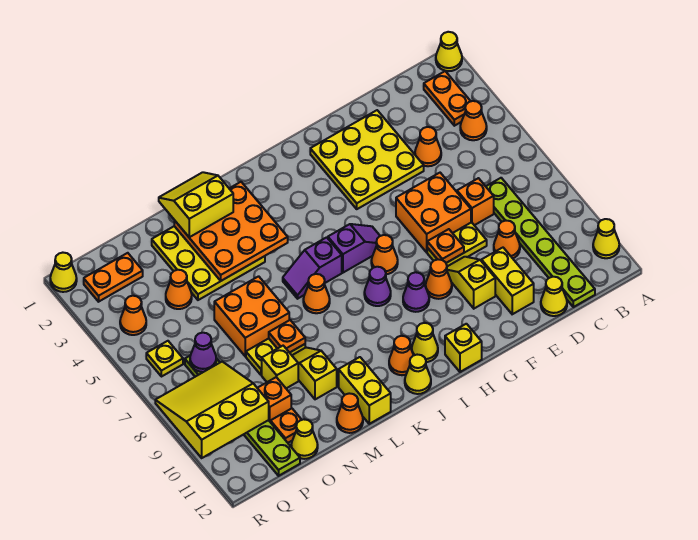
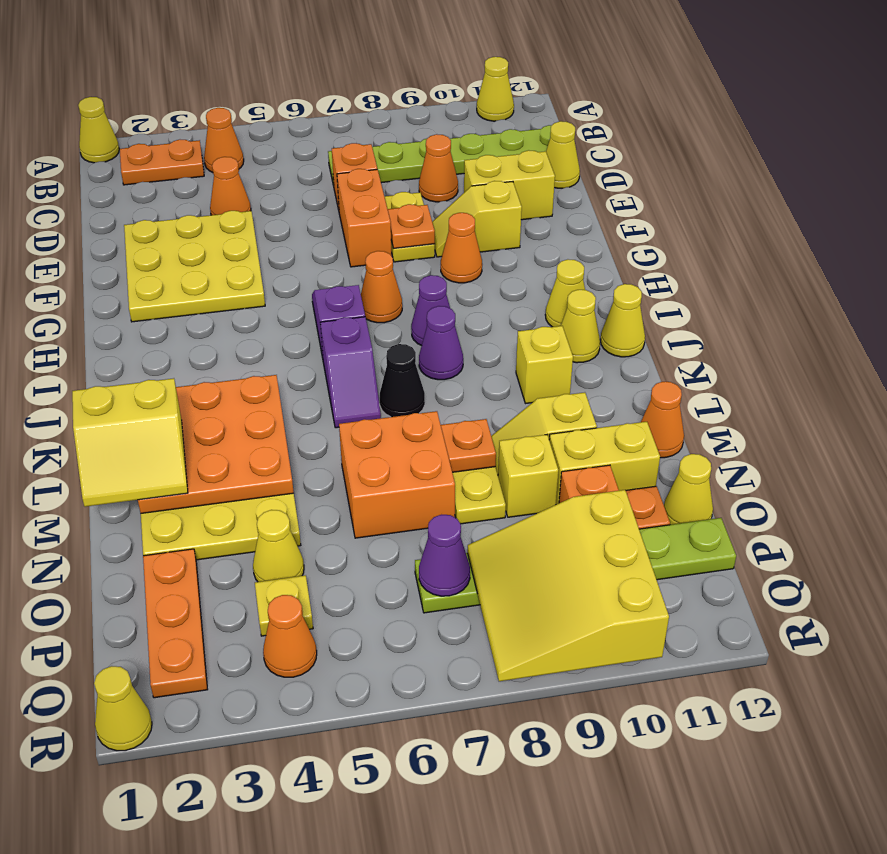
orange brick E6:F7 level 1 -> orange brick E7:F7 level 1
purple cone H9 level 1 -> purple cone J8 level 1
yellow brick H12 level 1 -> yellow brick K10 level 1
orange cone J11 level 1 -> yellow cone J11 level 1
orange cone K7 level 1 -> black cone K7 level 1
yellow slope L1:M2 level 3 top 2 -> yellow slope L1:M2 level 3 top L
yellow brick L11:L12 level 1 -> yellow brick N10:N11 level 1
orange cone O4 level 1 -> yellow cone O4 level 1
orange plate P2:Q2 level 1 -> orange plate O2:Q2 level 1
yellow plate Q6 level 1 -> yellow plate P4 level 1

